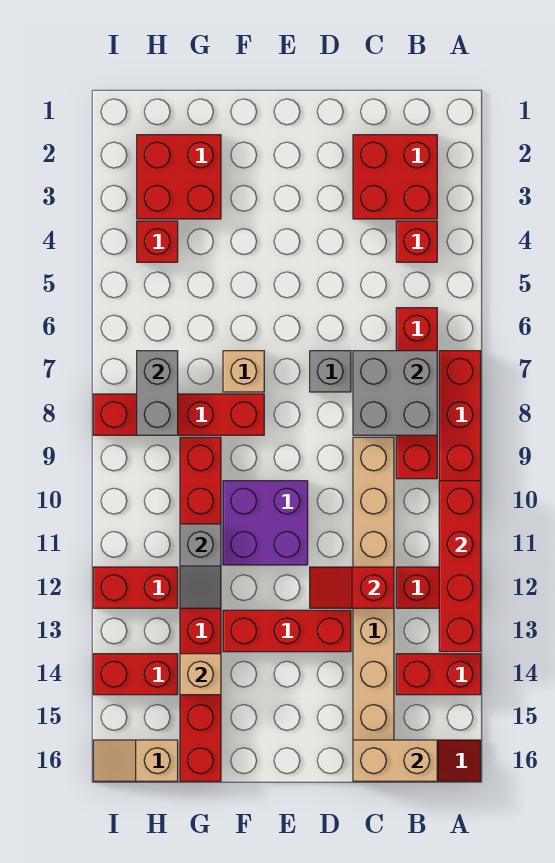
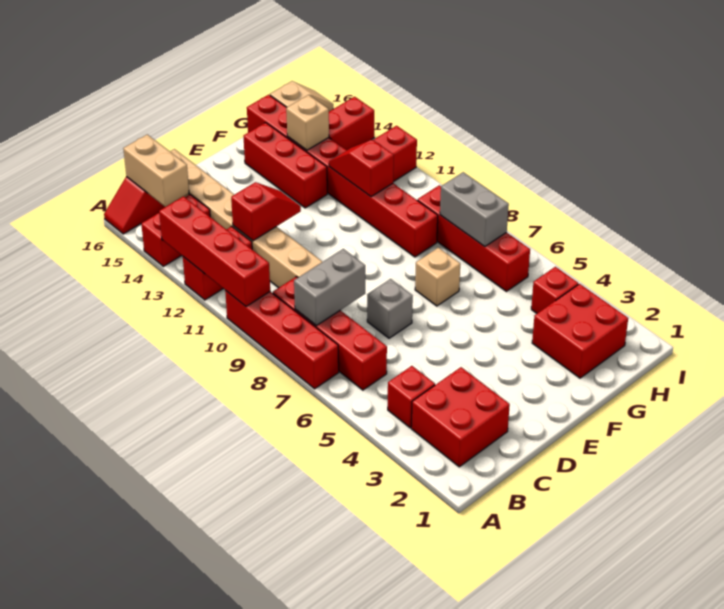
grey brick B7:C8 level 2 -> grey brick B8:C8 level 2
tan brick B16:C16 level 2 -> tan brick B15:B16 level 2
red brick D13:F13 level 1 -> red brick F13:F15 level 1
purple brick E10:F11 level 1 -> none
red brick F8:I8 level 1 -> red brick H6:H9 level 1
grey slope G11:G12 level 2 top 11 -> red slope G11:G12 level 2 top 11

